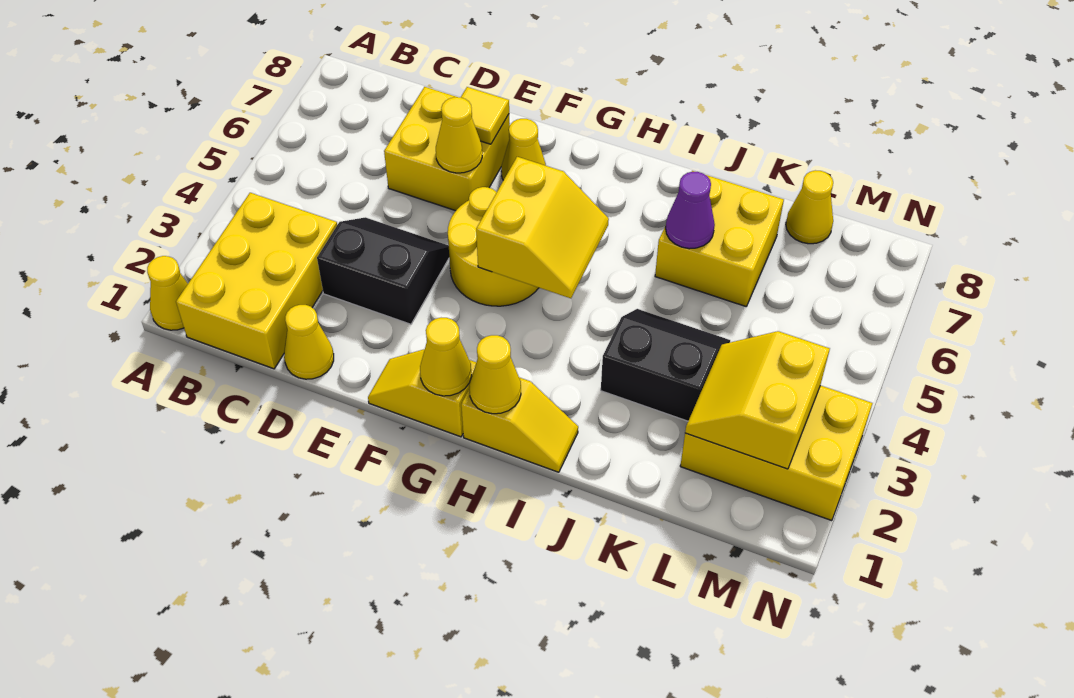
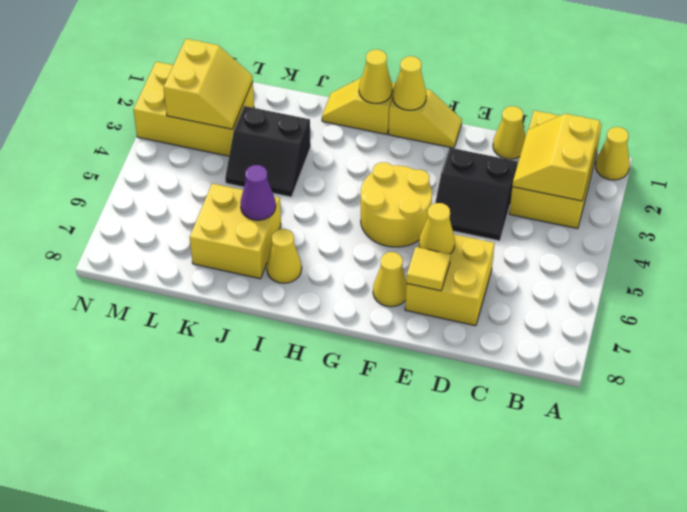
yellow slope G4:H5 level 2 top G -> yellow slope B2:C3 level 2 top B
yellow cone L8 level 1 -> yellow cone I7 level 1

